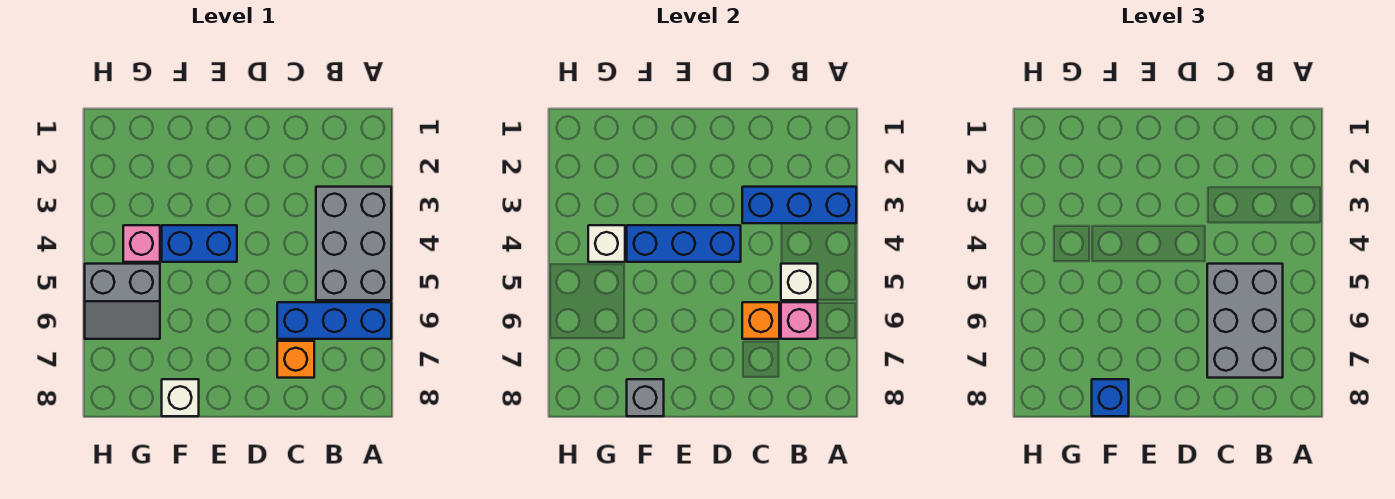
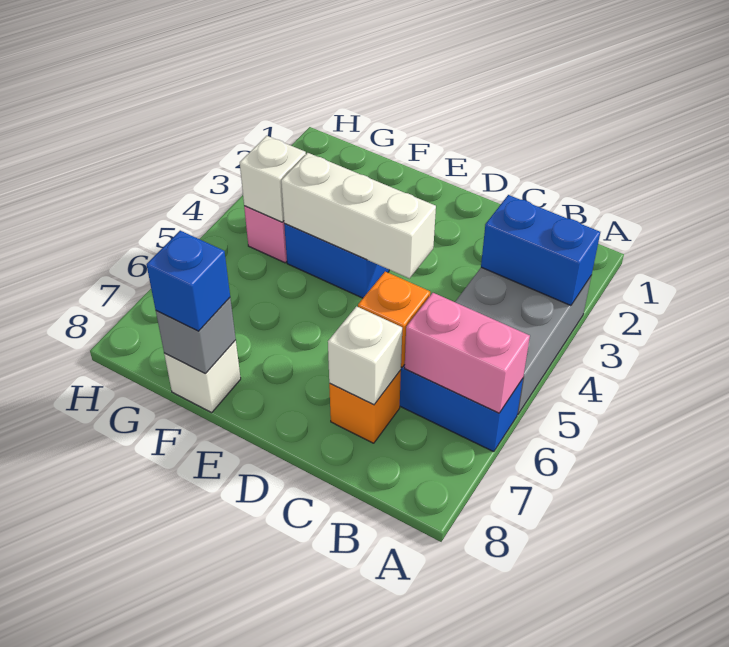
blue brick A3:C3 level 2 -> blue brick A3:B3 level 2
white brick B5 level 2 -> white brick C7 level 2
grey brick B5:C7 level 3 -> none
pink brick B6 level 2 -> pink brick A6:B6 level 2
blue brick D4:F4 level 2 -> white brick D4:F4 level 2
grey slope G5:H6 level 1 top 5 -> none

